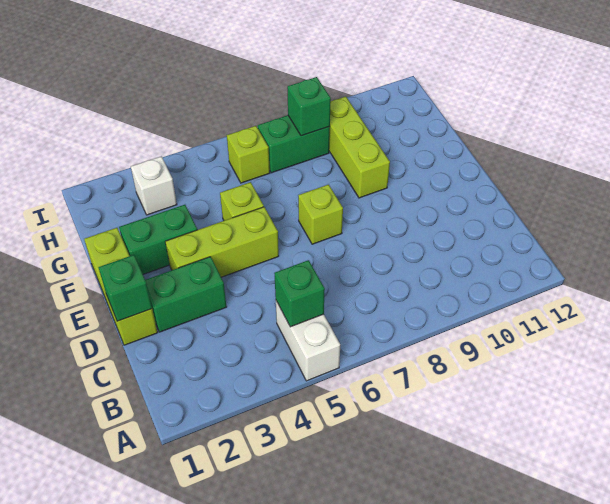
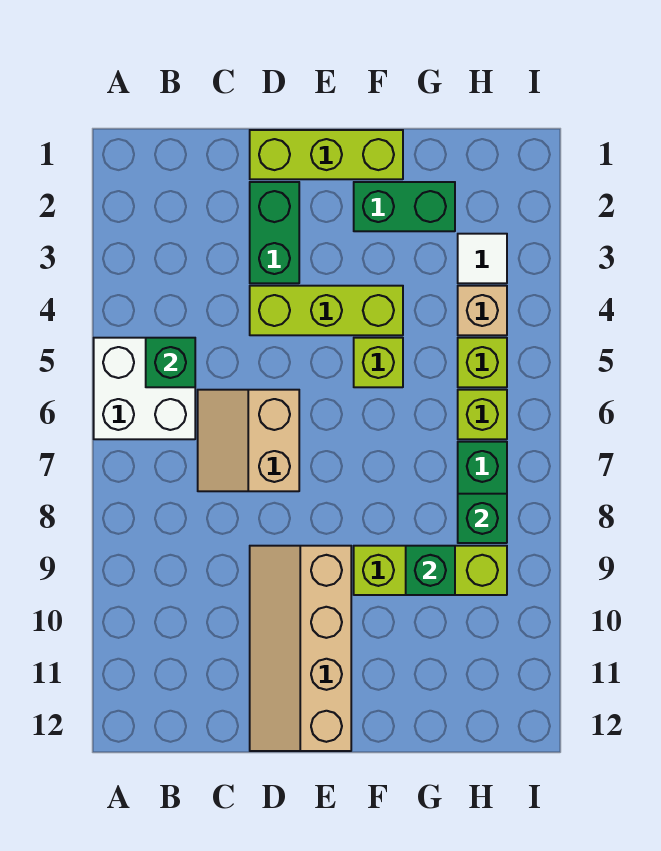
white brick A5:B5 level 1 -> white brick A5:B6 level 1
none -> tan slope C6:D7 level 1 top D
green brick D1 level 2 -> green brick G9 level 2
none -> tan slope D9:E12 level 1 top E
lime brick E3:E5 level 1 -> lime brick D4:F4 level 1
lime brick E7 level 1 -> lime brick H5 level 1
green brick F2:F3 level 1 -> green brick F2:G2 level 1
white brick H3 level 1 -> white tile H3 level 1
none -> tan brick H4 level 1

